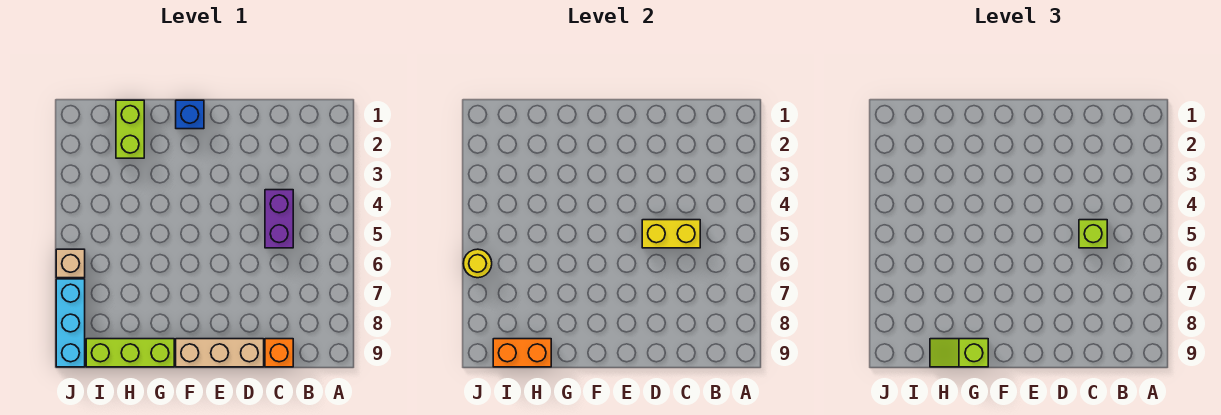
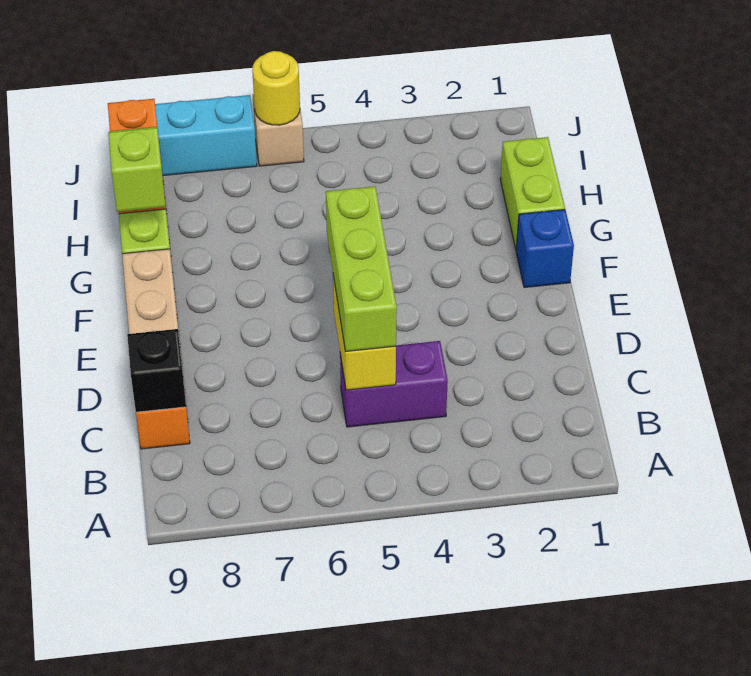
lime brick C5 level 3 -> lime brick C5:E5 level 3
none -> black brick C9 level 2
lime brick H1:H2 level 1 -> lime brick G1:H1 level 1

